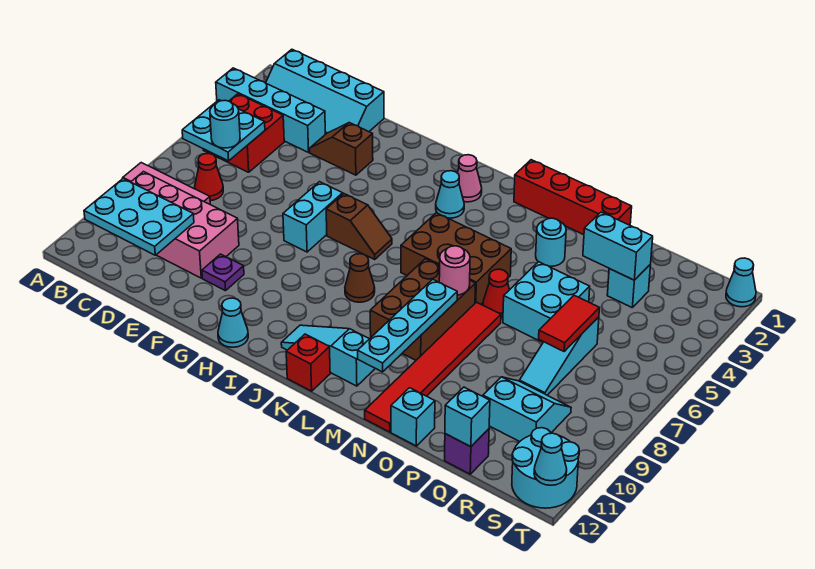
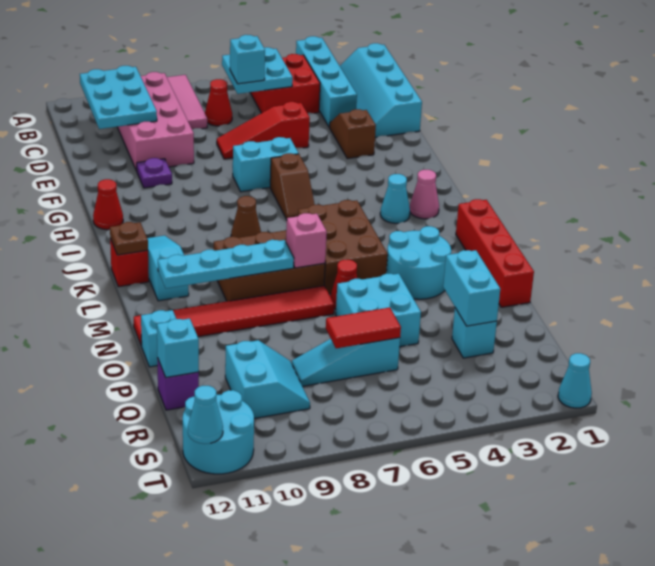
cyan round brick C6 level 3 -> cyan brick C6 level 3
none -> red slope E5:E7 level 1 top 5
cyan cone H12 level 1 -> red cone H12 level 1
none -> brown plate K12 level 2
pink round brick M7 level 2 -> pink brick M7 level 2
cyan round brick N3 level 1 -> cyan round brick M3:N4 level 1

